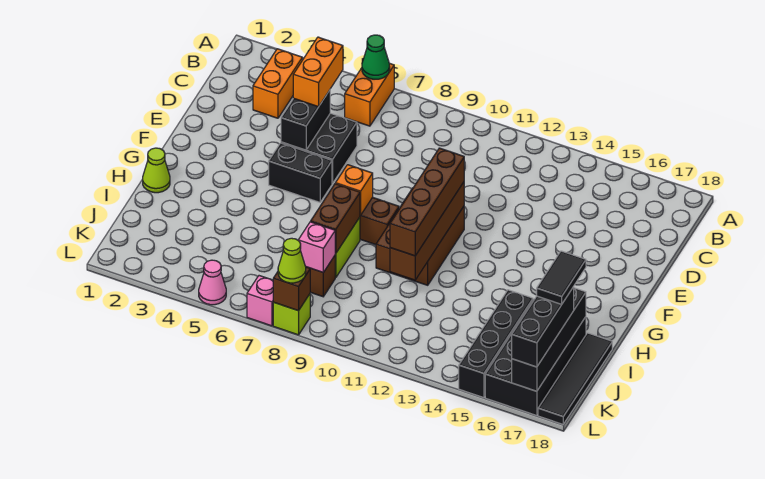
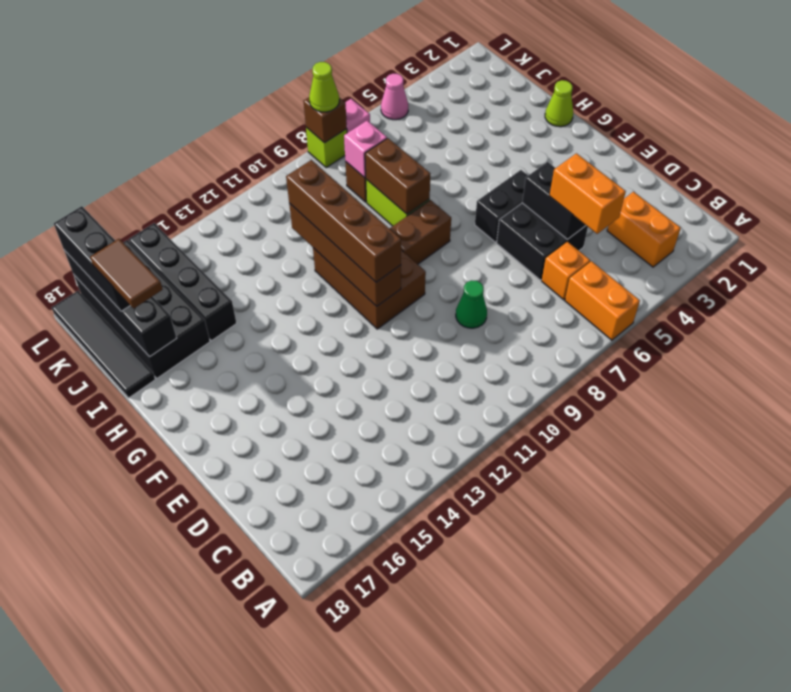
green cone A6 level 2 -> green cone D9 level 1
orange brick G8 level 2 -> orange brick C6 level 1
black tile I17:J17 level 4 -> brown tile I17:J17 level 4

